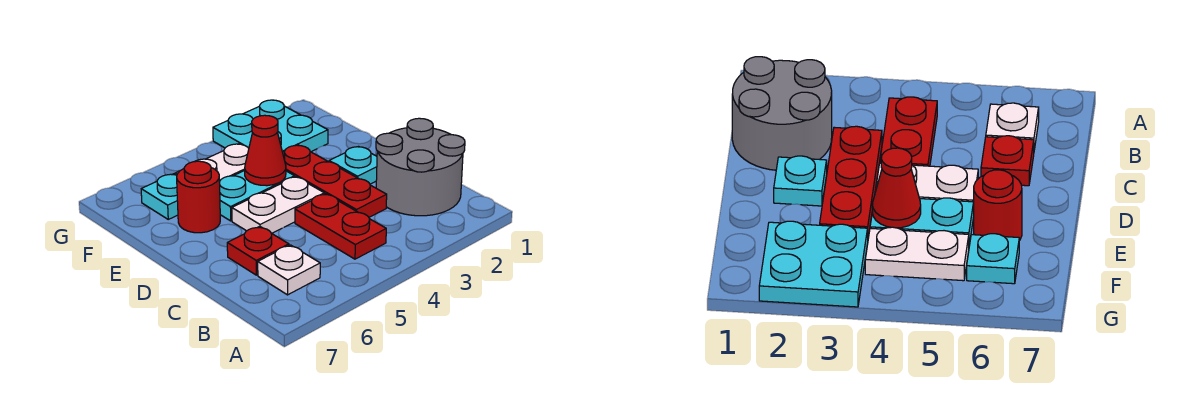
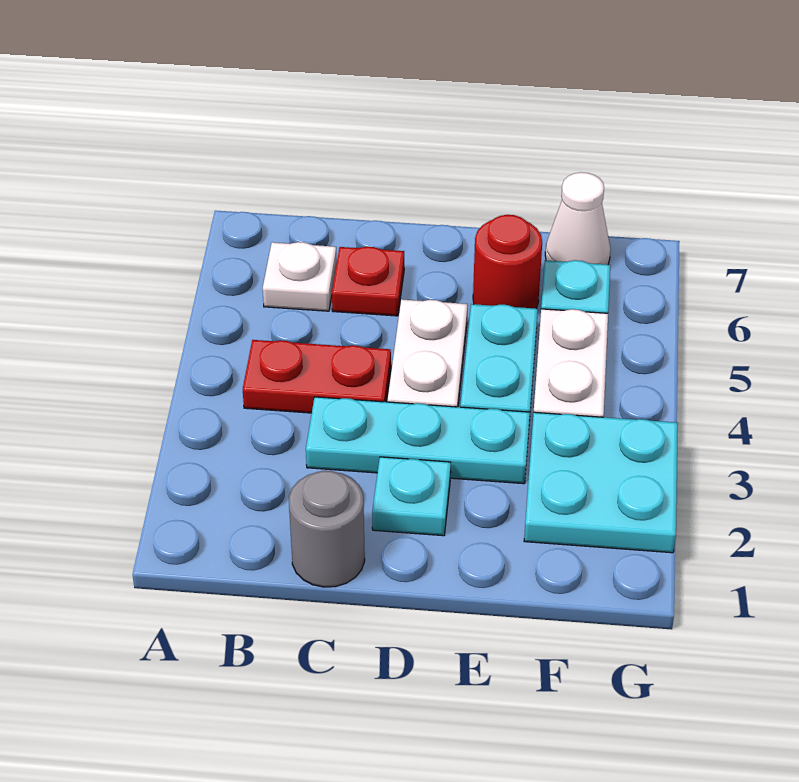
grey round brick B1:C2 level 1 -> grey round brick C1 level 1
red plate C3:E3 level 1 -> cyan plate C3:E3 level 1
red cone E4 level 2 -> none
none -> white cone F7 level 1

